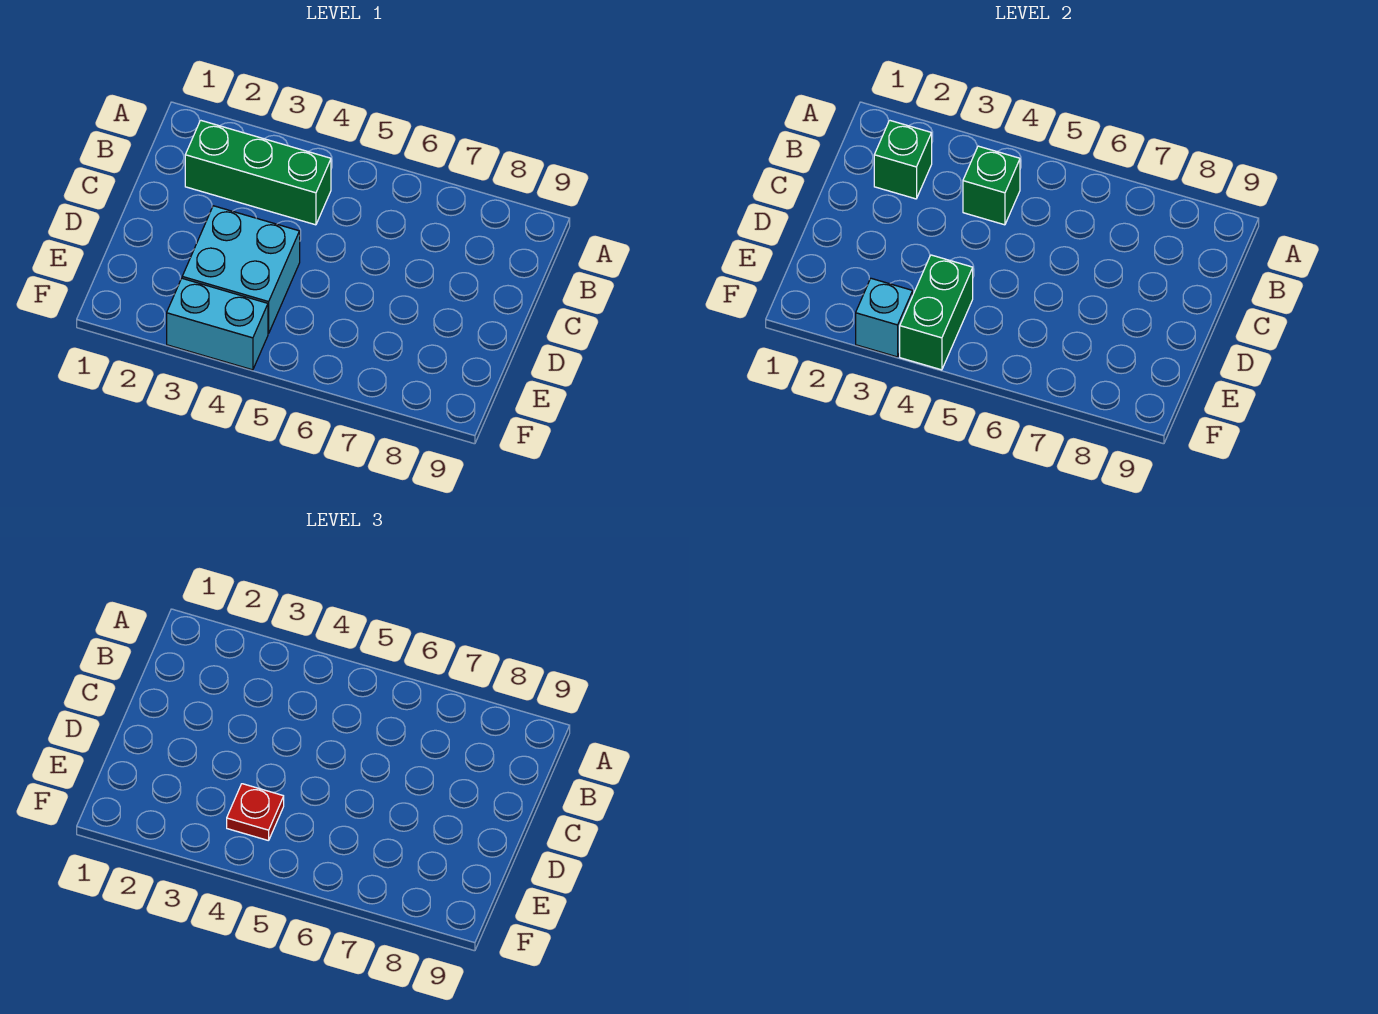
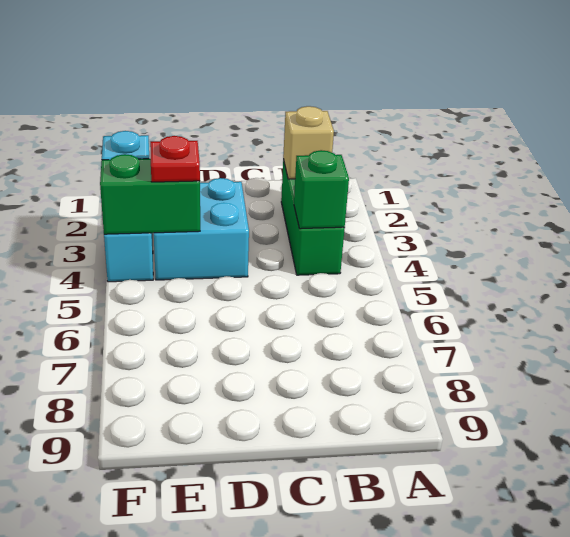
green brick B2 level 2 -> tan brick B2 level 2

